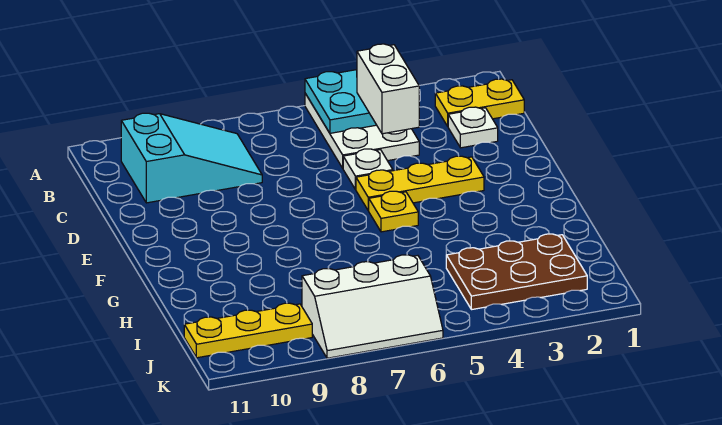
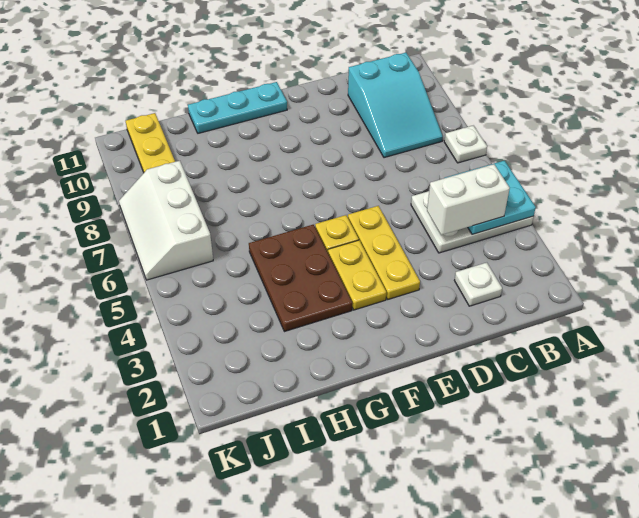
yellow plate B1:B2 level 1 -> yellow plate F3:F4 level 1
white plate D5 level 1 -> white plate A7 level 1
none -> cyan plate F11:H11 level 1
brown plate I2:J4 level 1 -> brown plate G3:H5 level 1

